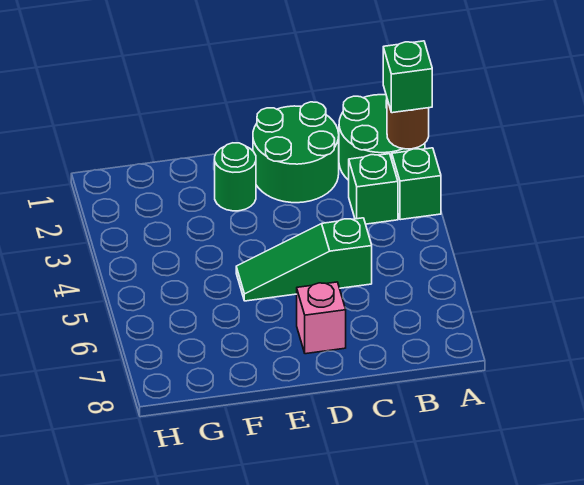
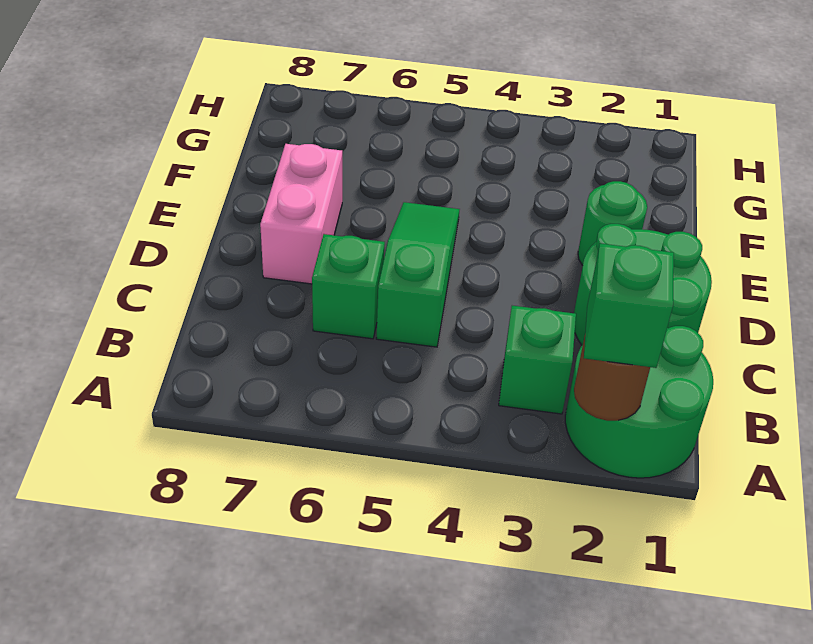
green brick A3 level 1 -> green brick C6 level 1
pink brick D7 level 1 -> pink brick D7:E7 level 1

